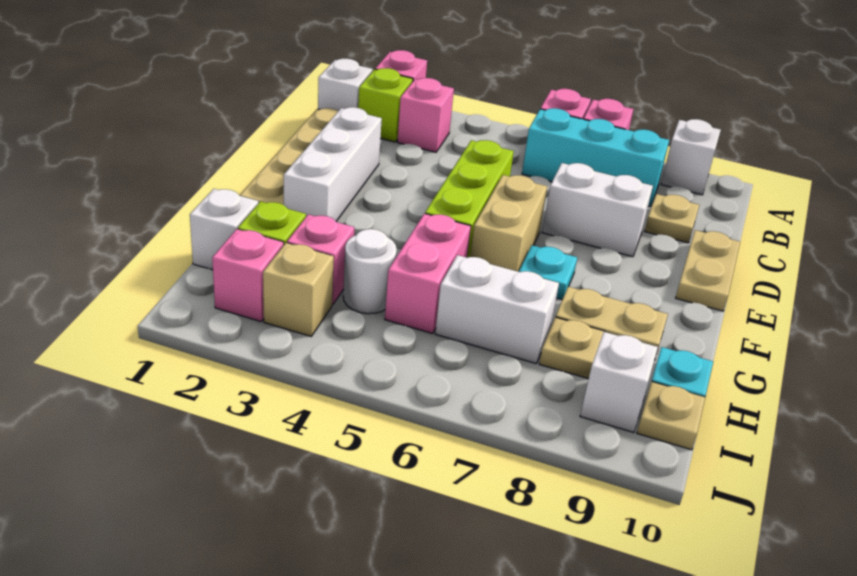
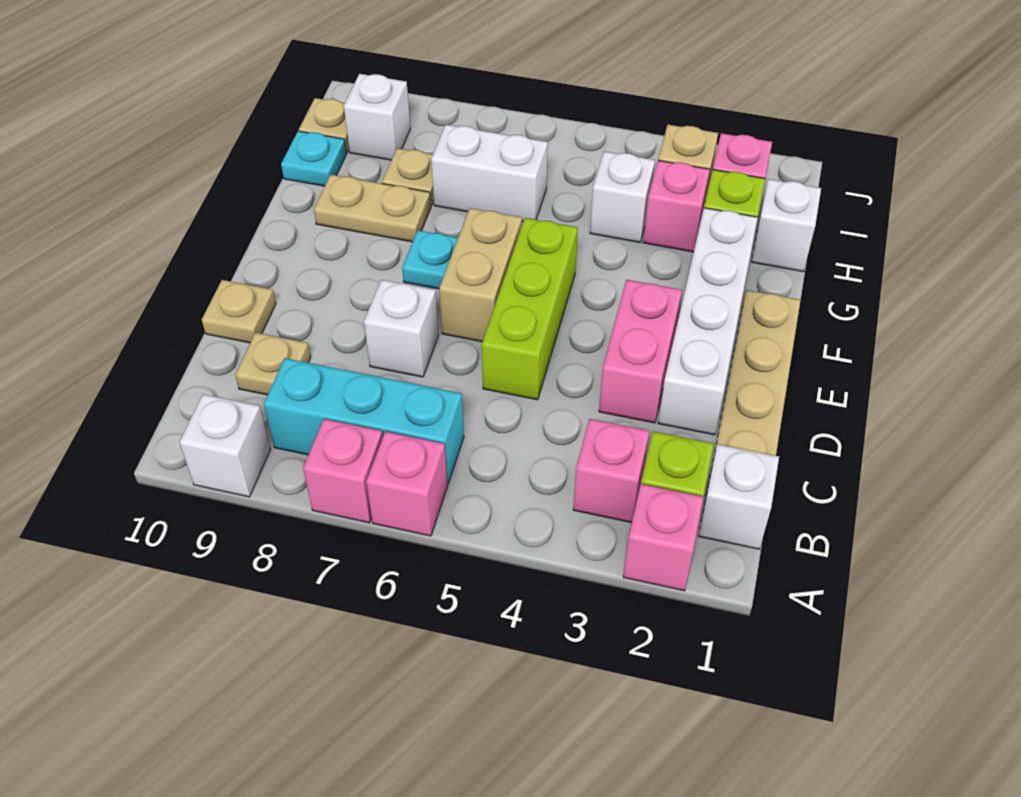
white brick D2:F2 level 1 -> white brick D2:G2 level 1
white brick D7:D8 level 1 -> white brick D7 level 1
tan plate D10:E10 level 1 -> tan plate D10 level 1
pink brick G5:H5 level 1 -> pink brick D3:E3 level 1
white round brick H4 level 1 -> white brick H4 level 1

